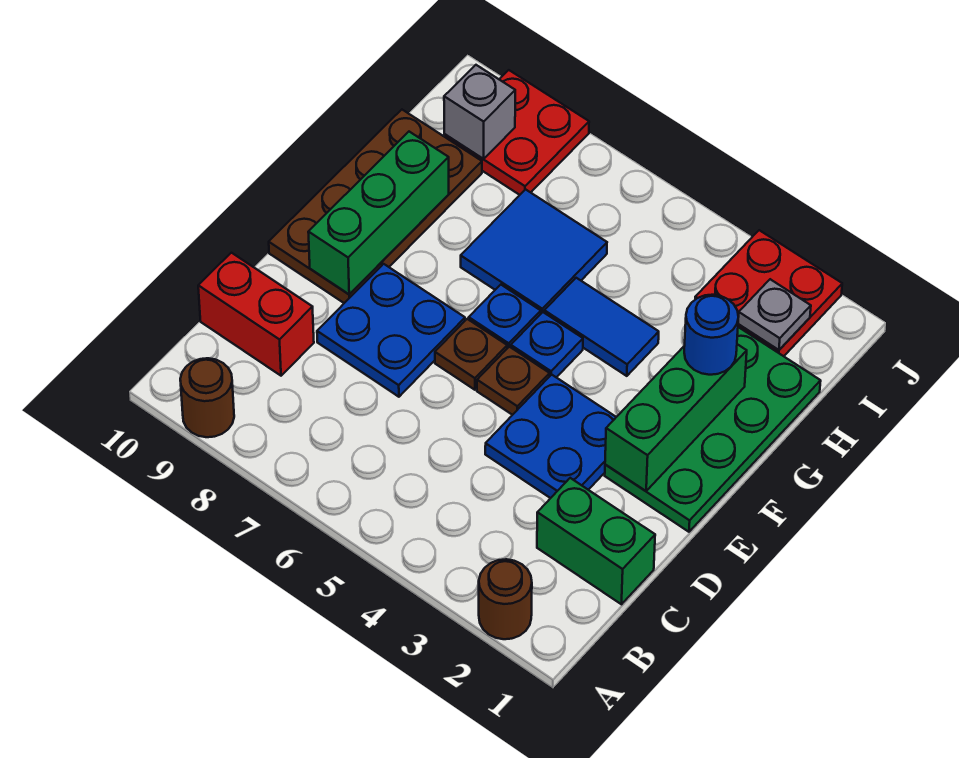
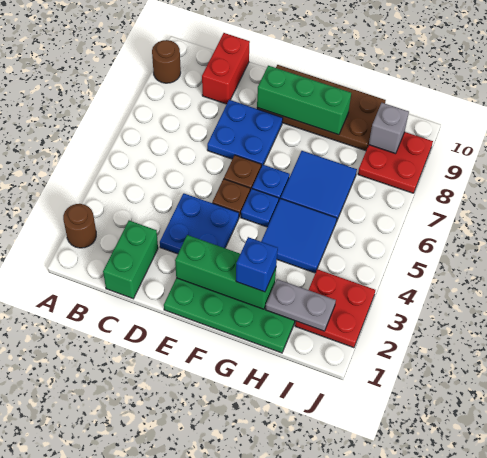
blue round brick G2 level 3 -> blue brick G2 level 3
blue tile G4:G5 level 1 -> blue tile G4:H5 level 1
grey plate I2 level 2 -> grey plate H2:I2 level 2

